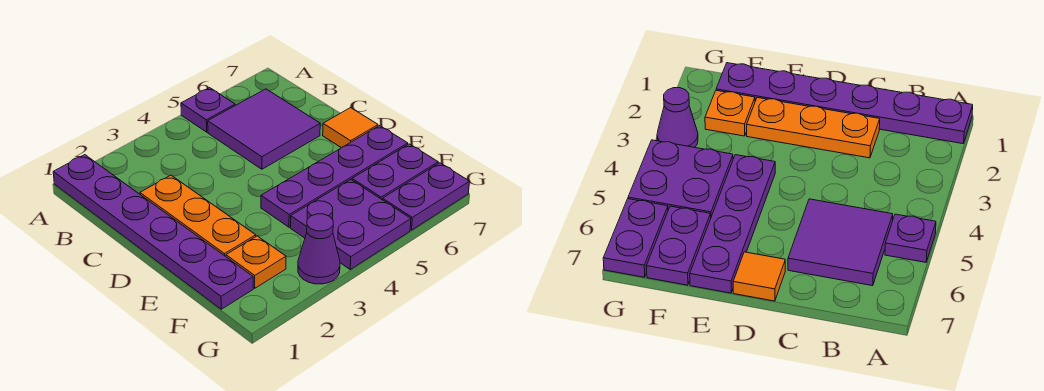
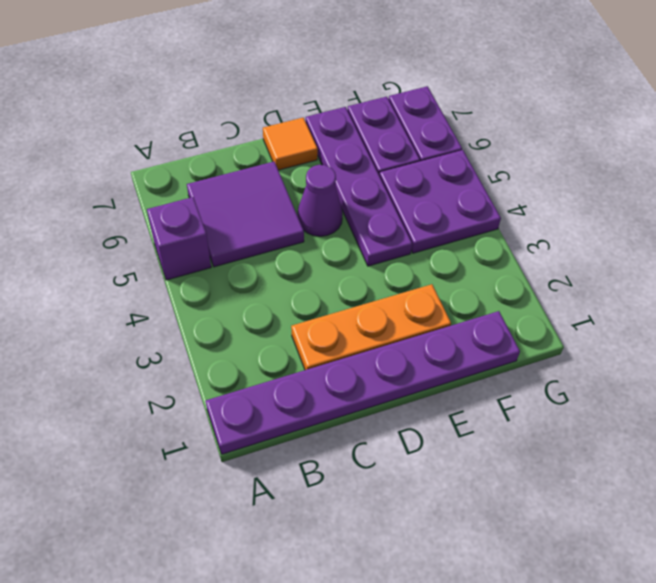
purple plate A5 level 1 -> purple brick A5 level 1
orange plate F2 level 1 -> none
purple cone G3 level 1 -> purple cone D5 level 1

